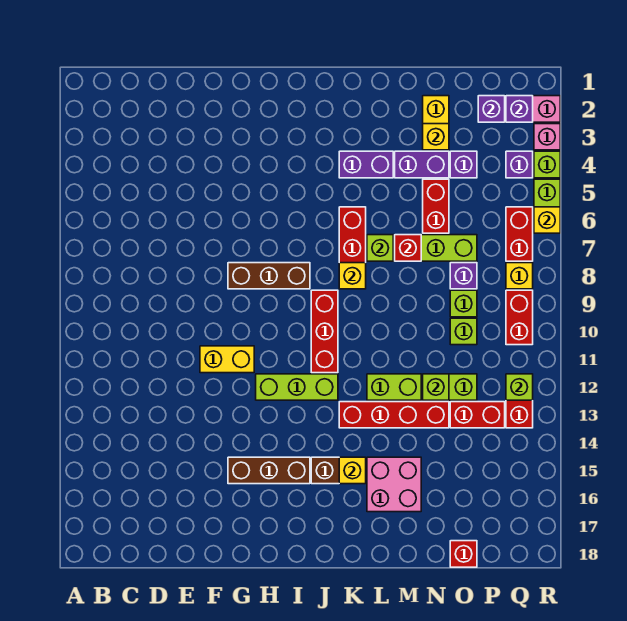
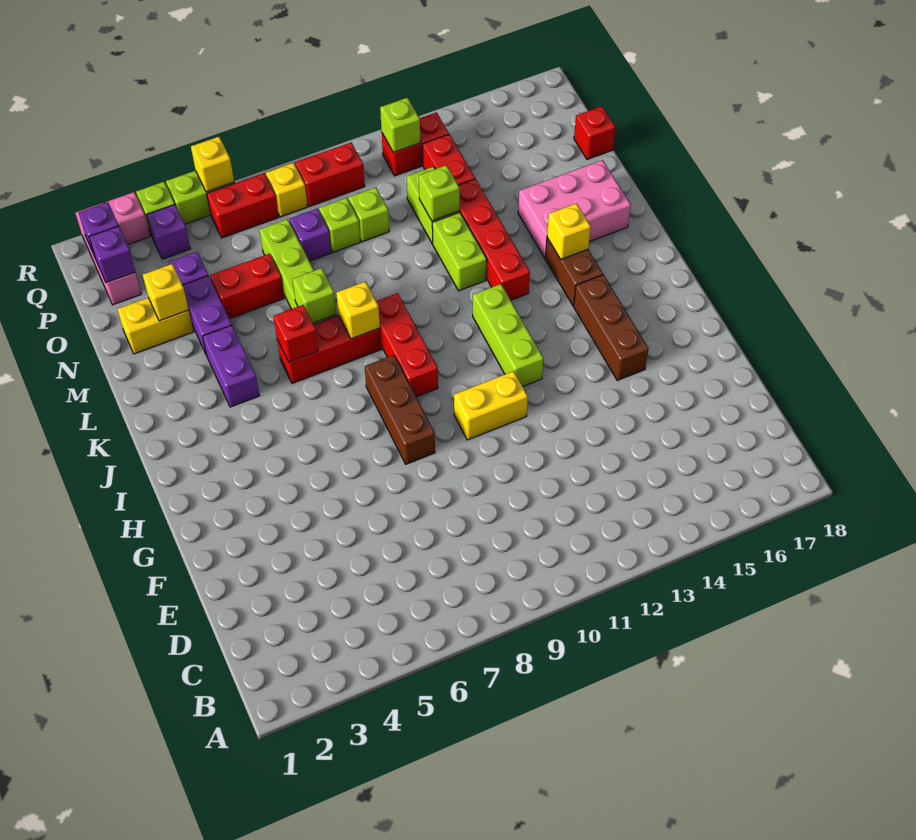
yellow brick F11:G11 level 1 -> yellow brick G10:G11 level 1
red brick J9:J11 level 1 -> red brick I9:K9 level 1
pink brick L15:M16 level 1 -> pink brick L15:M17 level 1
red brick M7 level 2 -> red brick K6 level 2

